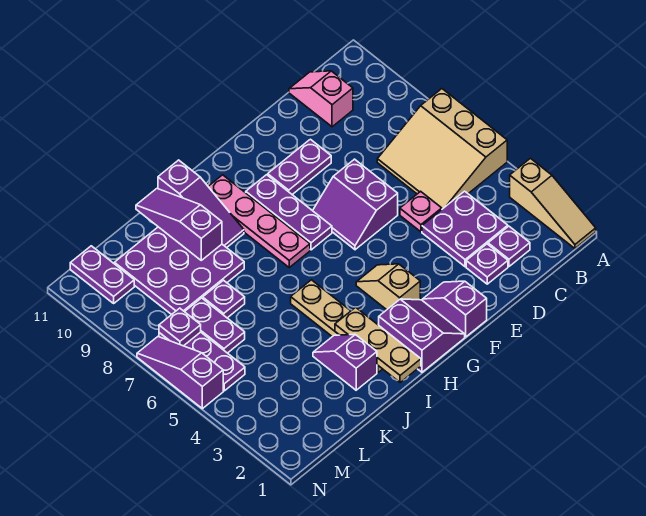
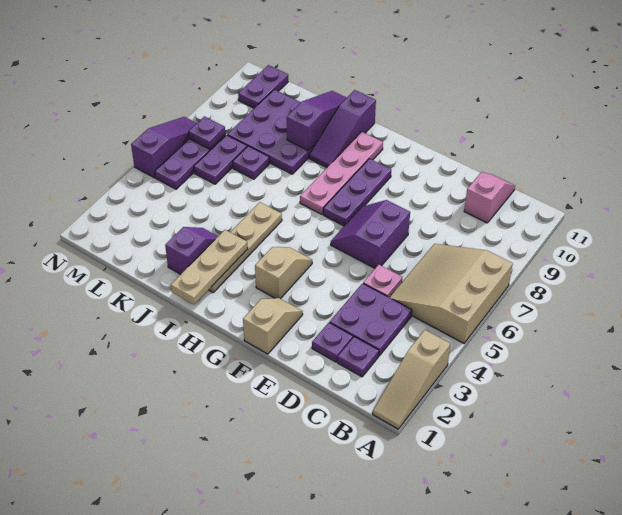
purple plate E9:F9 level 1 -> none
purple slope F1:F2 level 1 top 1 -> tan slope F1:F2 level 1 top 1
purple slope G1:H2 level 1 top H -> none

